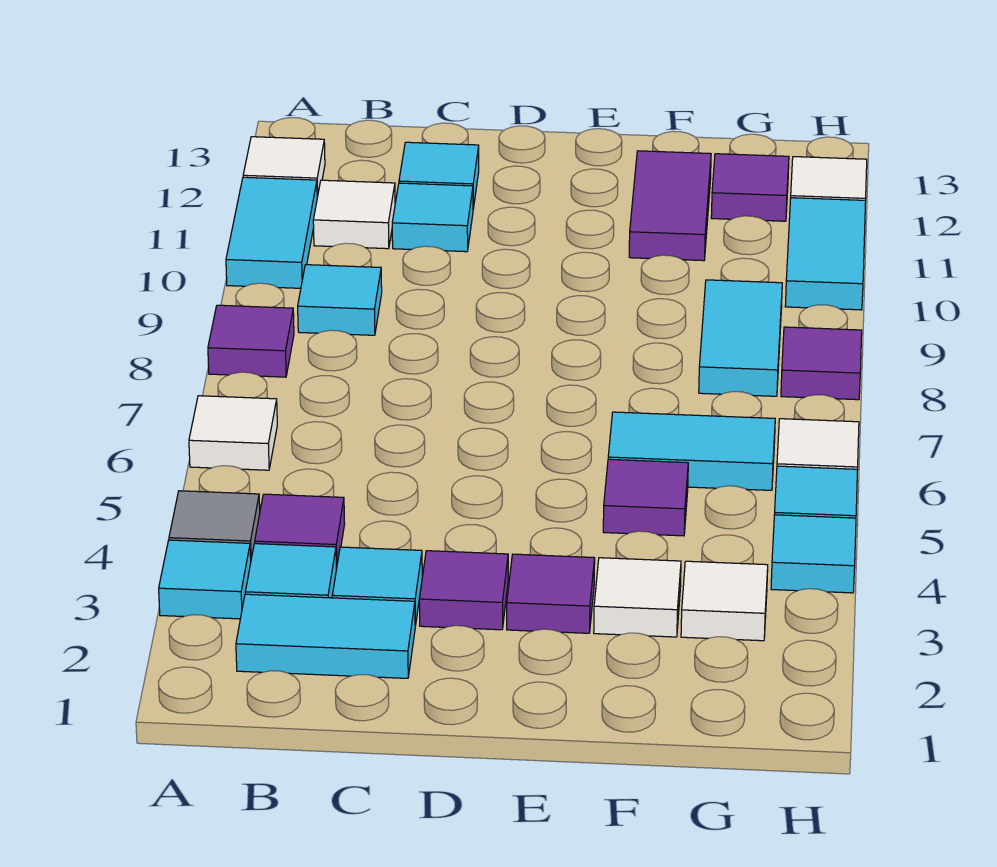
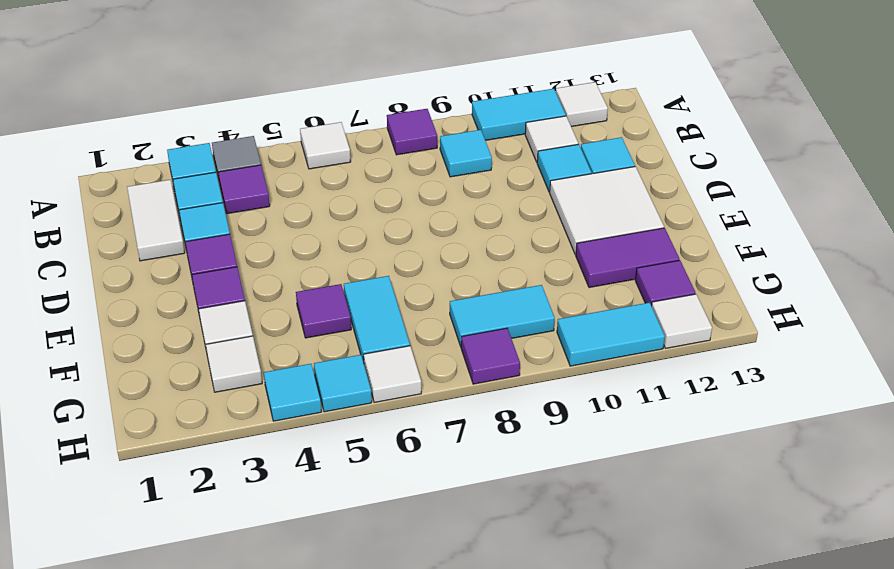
cyan tile B2:C2 level 1 -> white tile B2:C2 level 1
none -> white tile D11:E12 level 1

